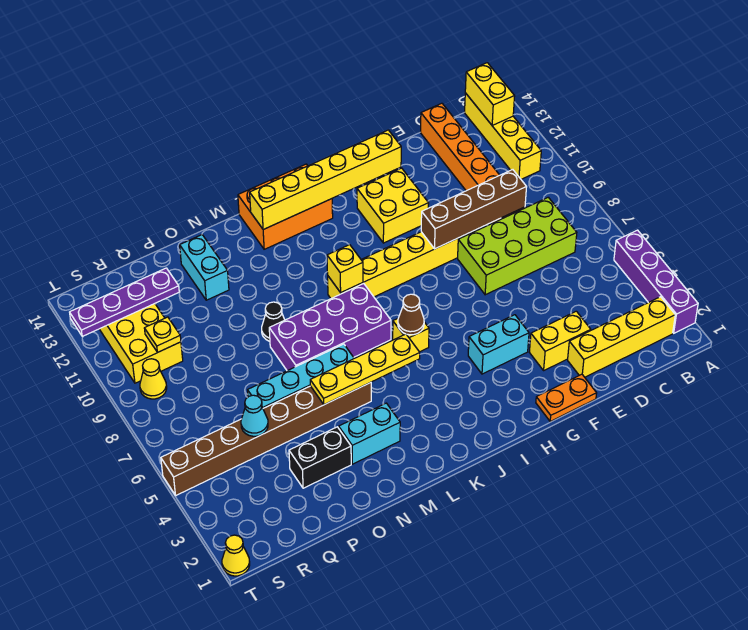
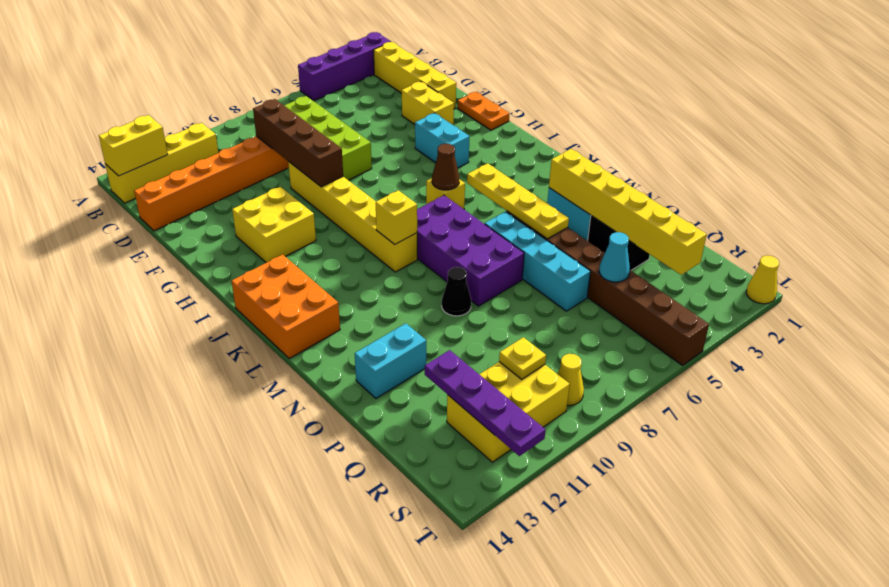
yellow brick G13:L13 level 2 -> yellow brick M3:R3 level 2

